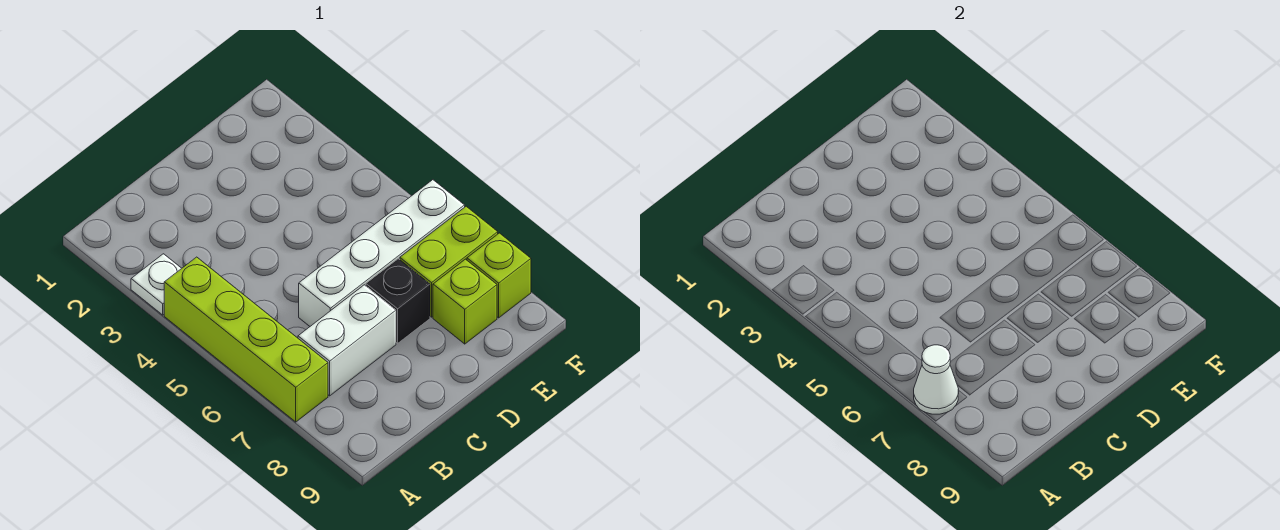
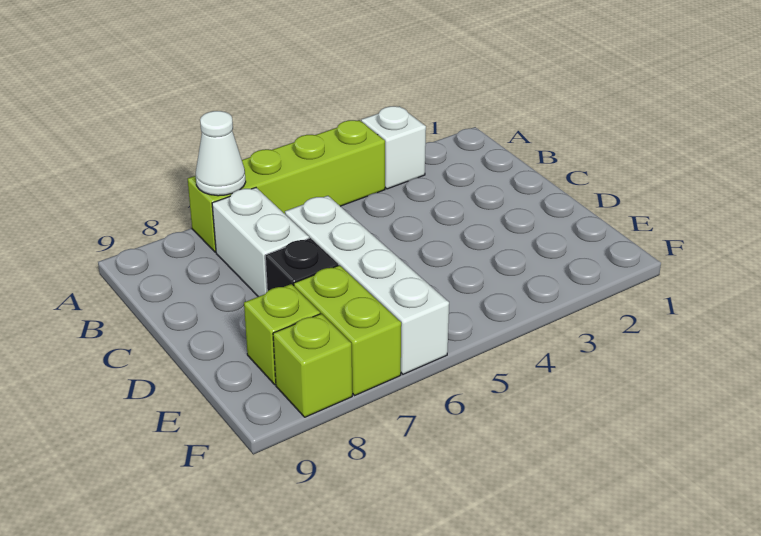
white plate A3 level 1 -> white brick A3 level 1

